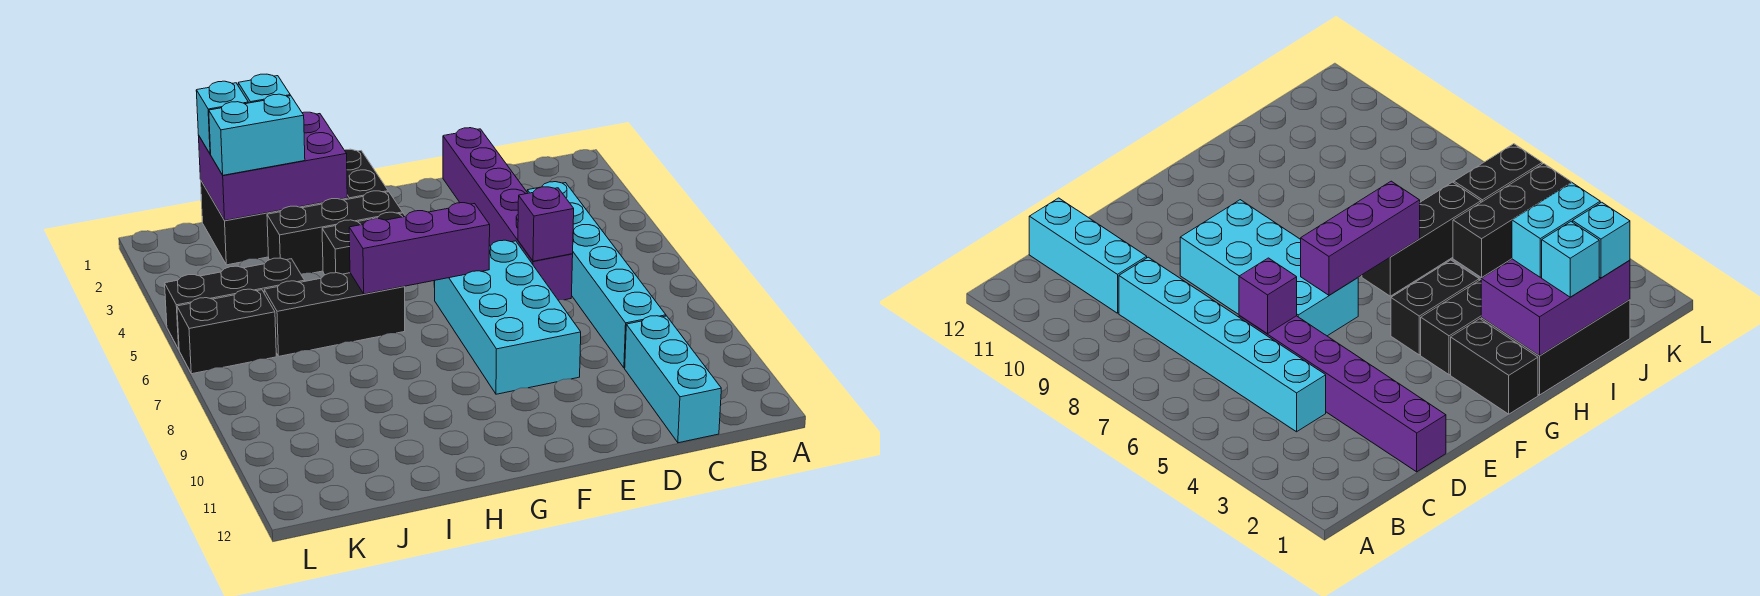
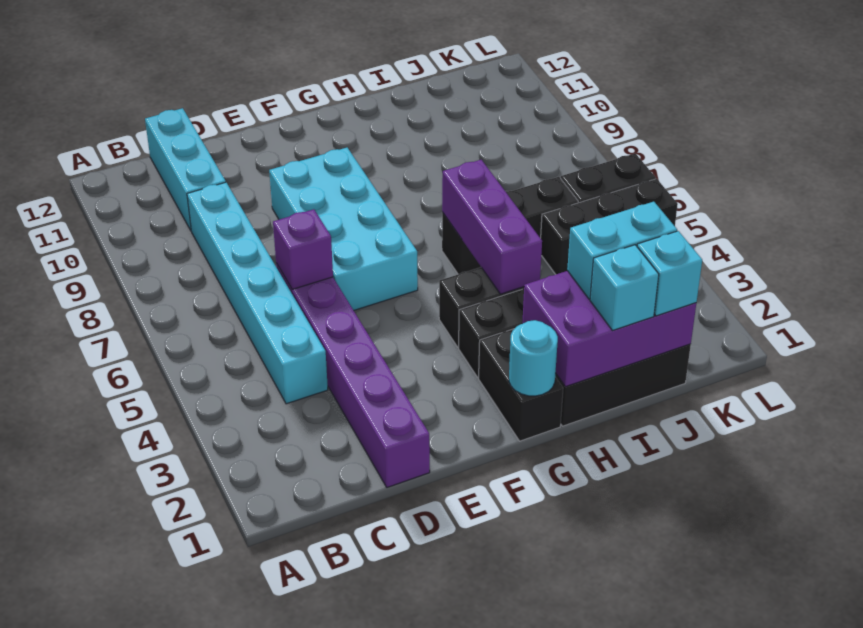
purple brick F6:H6 level 2 -> purple brick H4:H6 level 2
none -> cyan round brick G1 level 2

